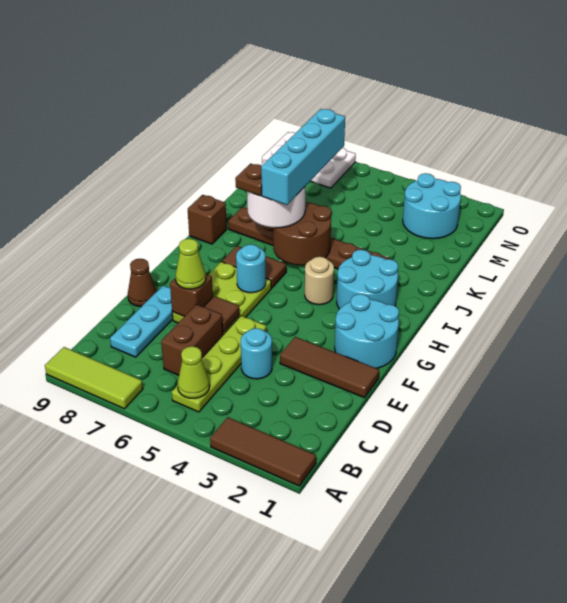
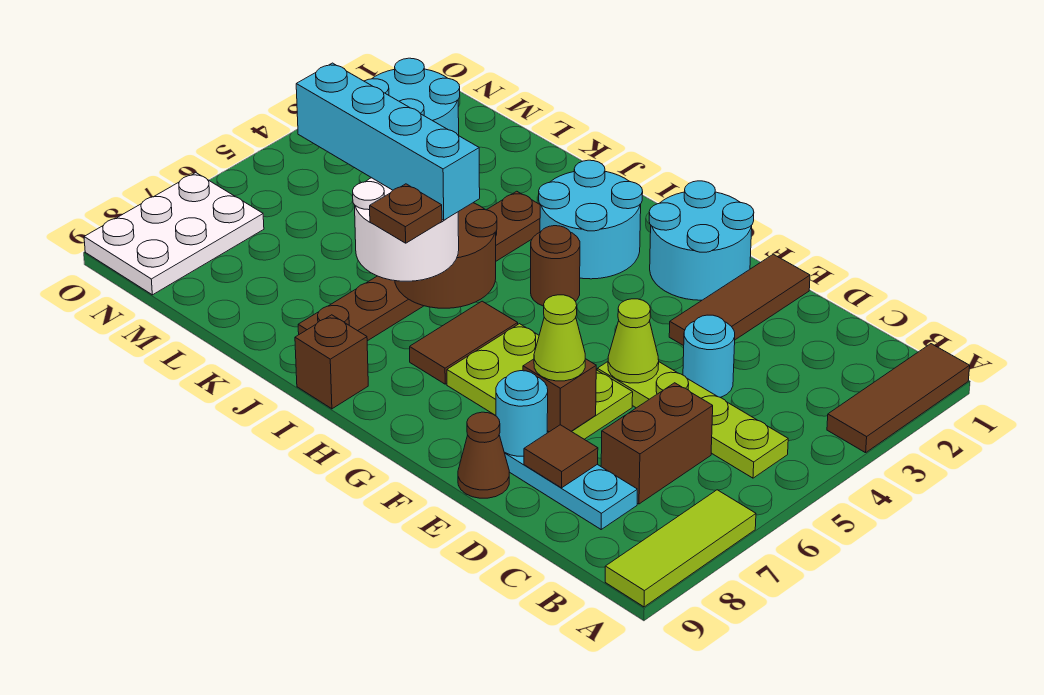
lime cone B5 level 2 -> lime cone E5 level 2
brown brick C6:D6 level 1 -> brown brick C6:C7 level 1
brown tile E6 level 2 -> brown tile D8 level 2
cyan round brick G6 level 2 -> cyan round brick E8 level 2
tan round brick H4 level 1 -> brown round brick H4 level 1

